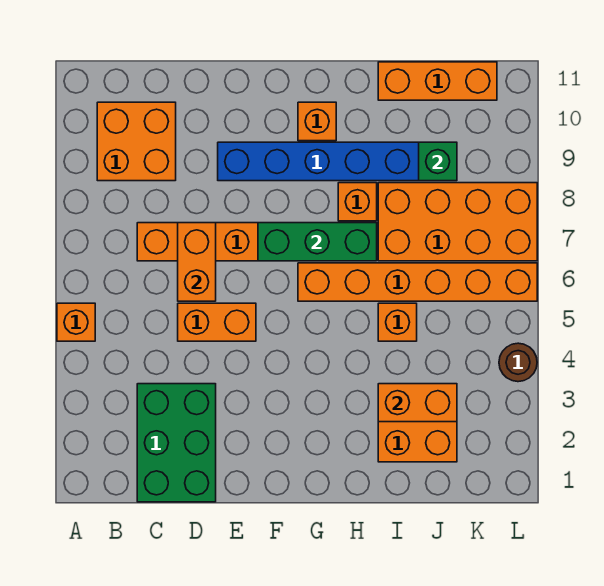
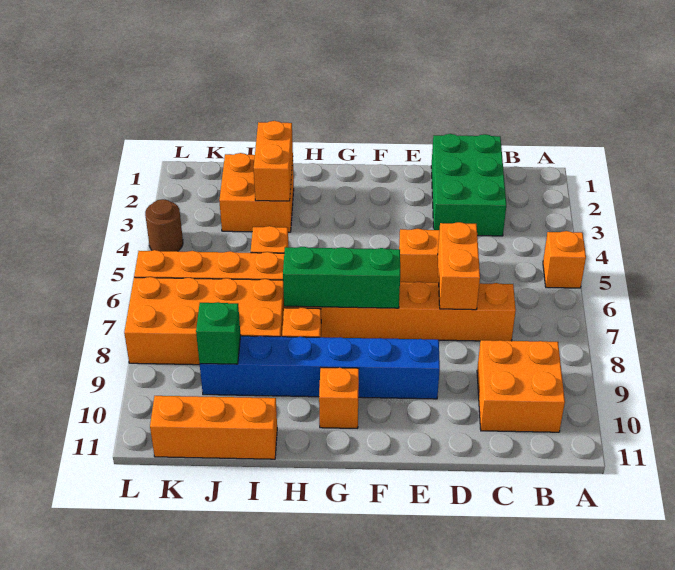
orange brick I3:J3 level 2 -> orange brick I2:I3 level 2

